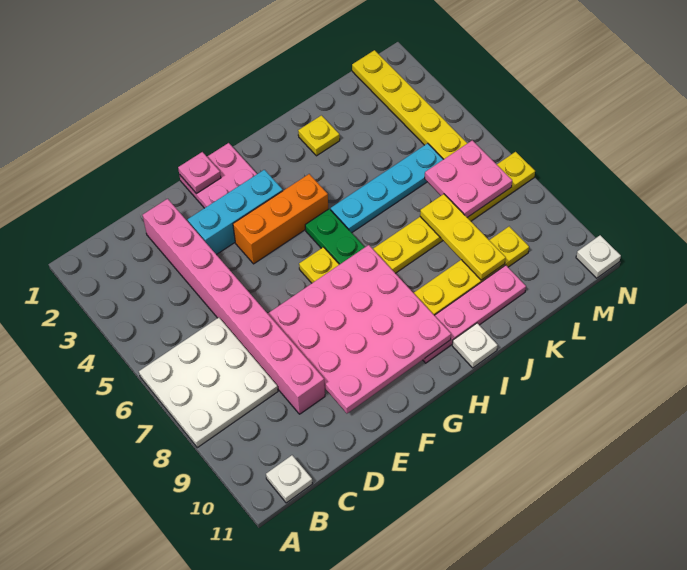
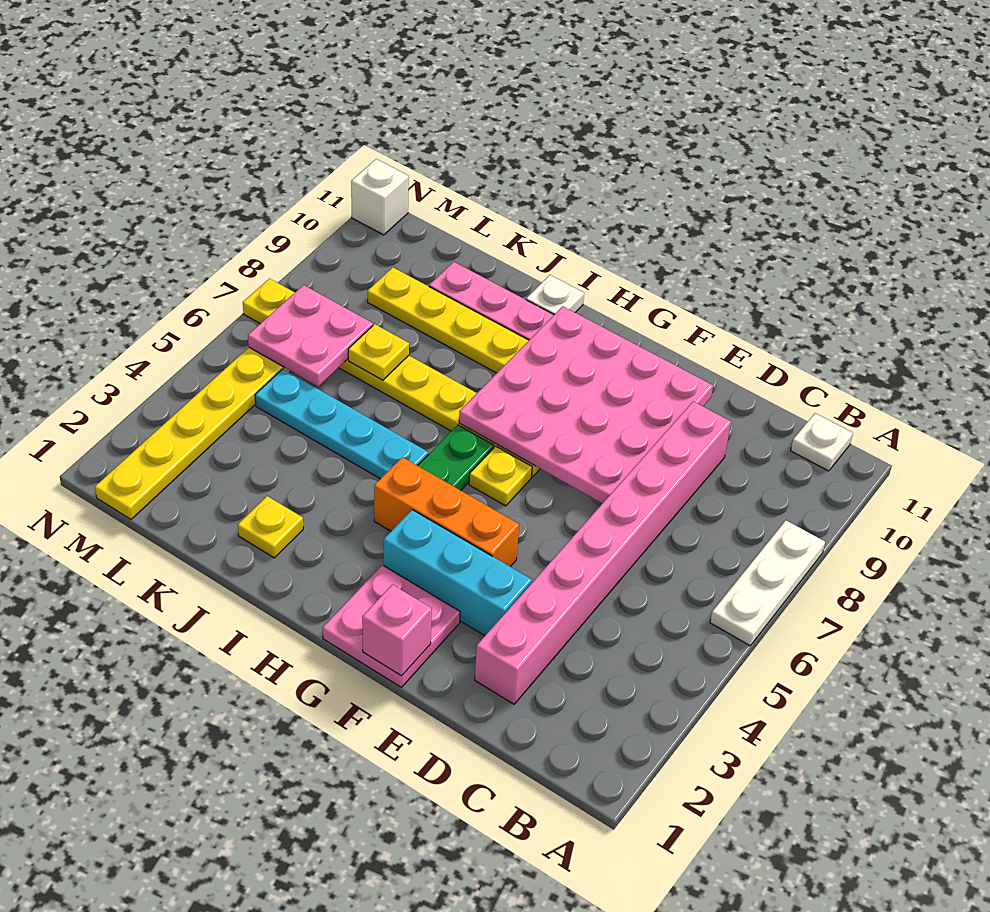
white plate A6:C8 level 1 -> white plate A6:A8 level 1
pink plate F1 level 2 -> pink brick F1 level 2
yellow plate K7:K9 level 2 -> yellow plate K7 level 2
white plate N11 level 1 -> white brick N11 level 1

